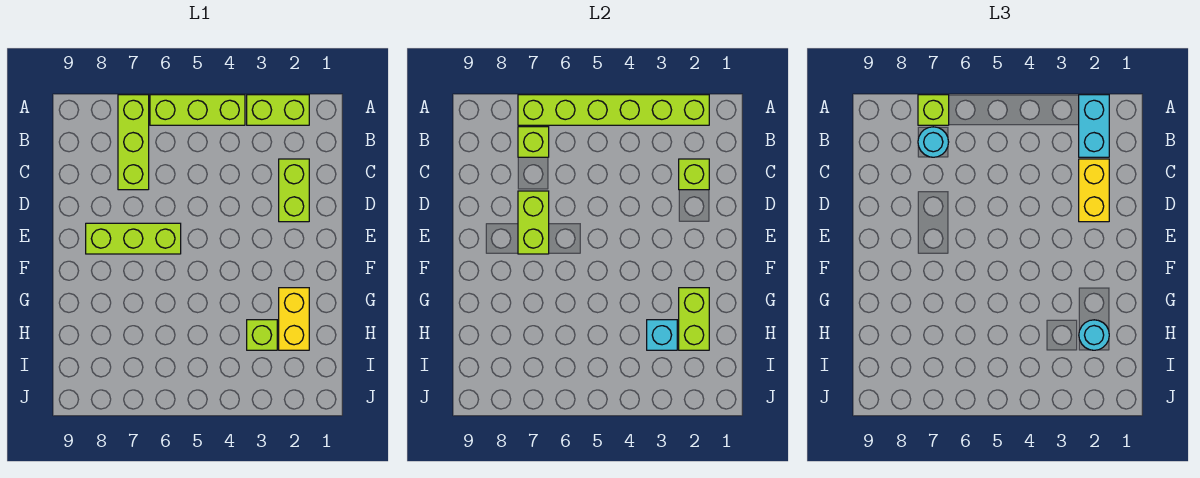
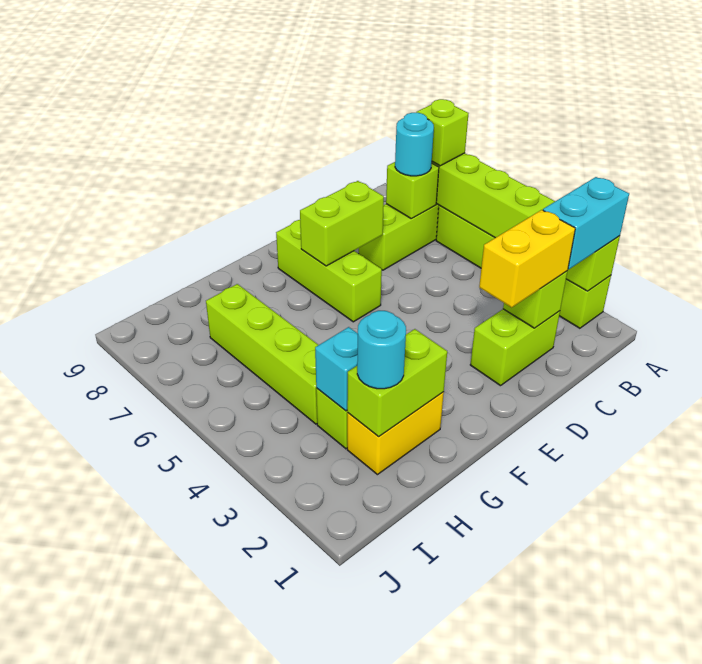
none -> lime brick H4:H7 level 1

